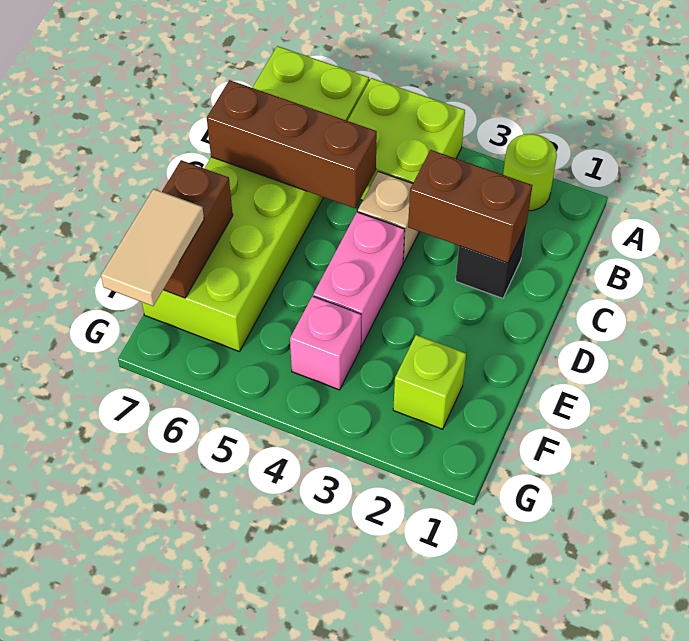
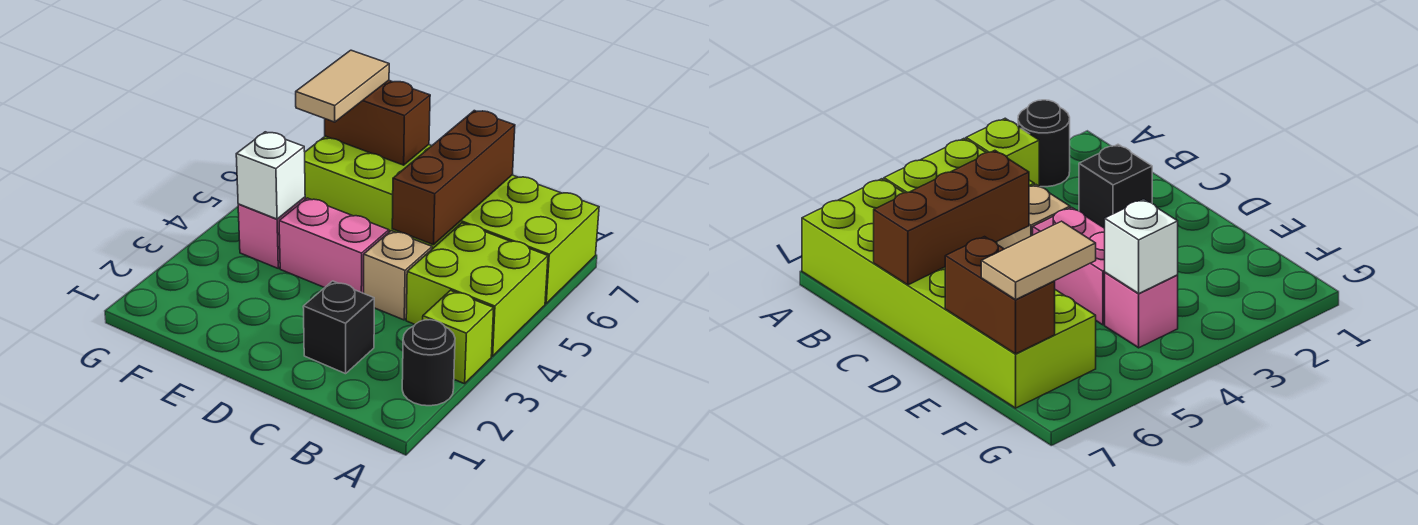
lime round brick A2 level 1 -> black round brick A2 level 1
brown brick C2:C3 level 2 -> none
lime brick F2 level 1 -> lime brick A3 level 1
none -> white brick F4 level 2
tan tile F7:G7 level 3 -> tan tile F6:F7 level 3

